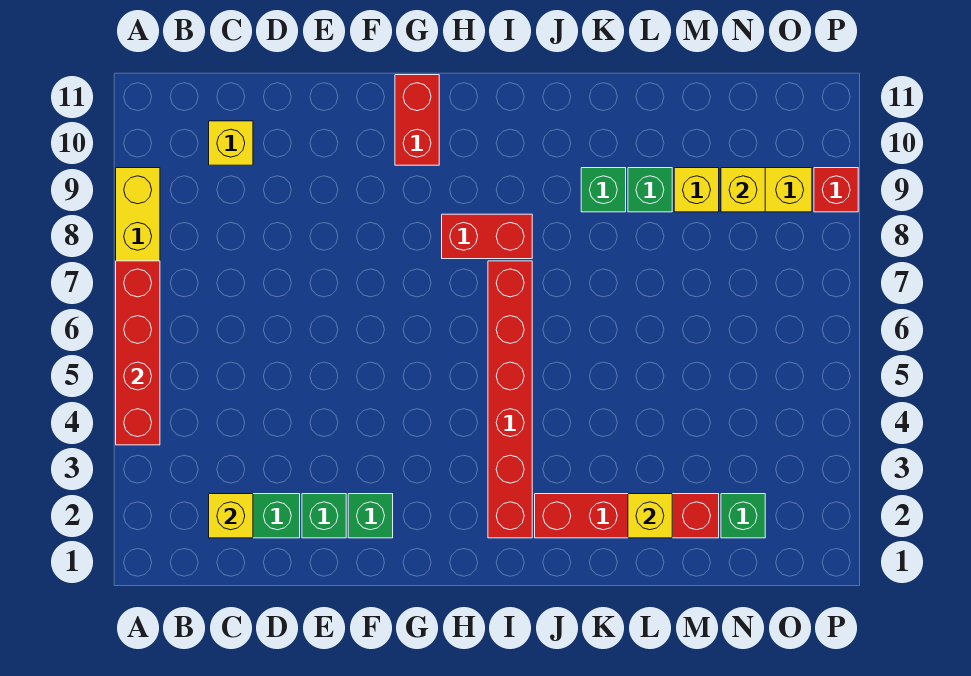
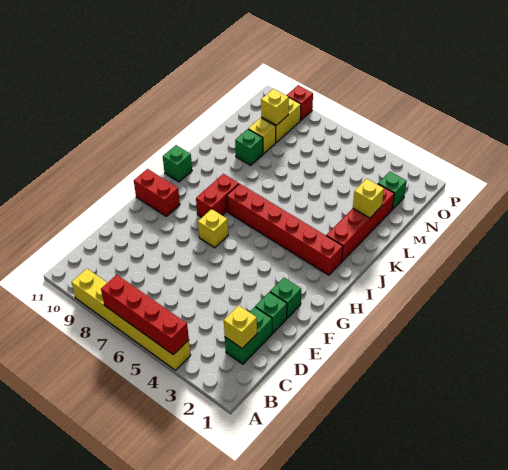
yellow brick C10 level 1 -> yellow brick G7 level 1
green brick K9 level 1 -> green brick I11 level 1

